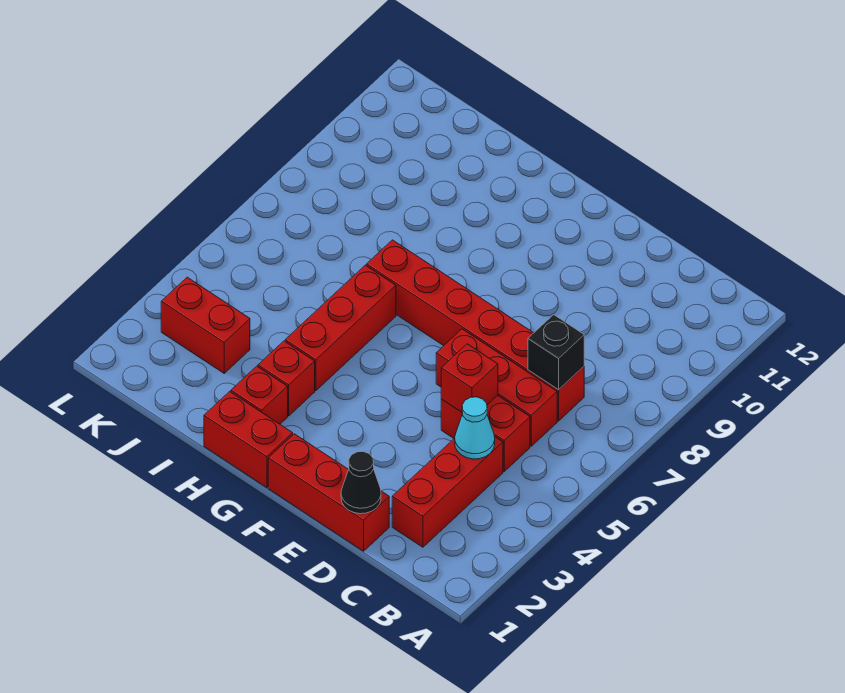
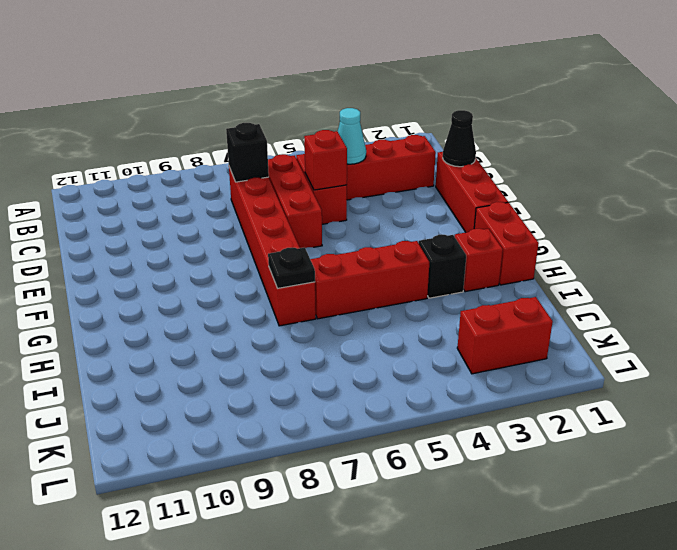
red brick H3 level 1 -> black brick H3 level 1
none -> black plate H7 level 2
red brick J3:K3 level 1 -> red brick K2:K3 level 1

